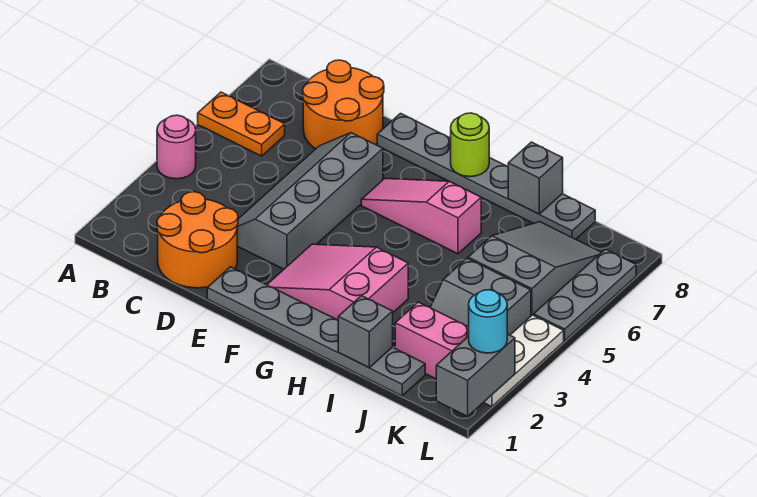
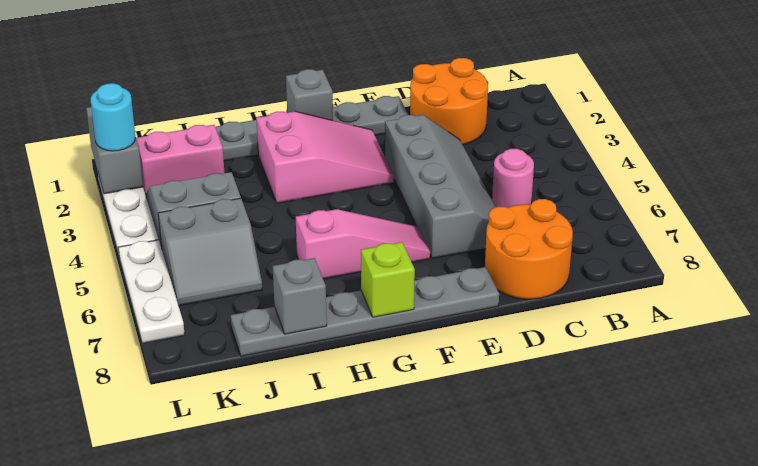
pink round brick A4 level 1 -> pink round brick C5 level 1
orange plate A6:B6 level 1 -> none
lime round brick G8 level 2 -> lime brick G8 level 2
grey brick I1 level 2 -> grey brick G1 level 2
grey slope J5:K7 level 1 top 5 -> grey slope J5:K6 level 1 top 5
grey plate L5:L7 level 1 -> white plate L5:L7 level 1

